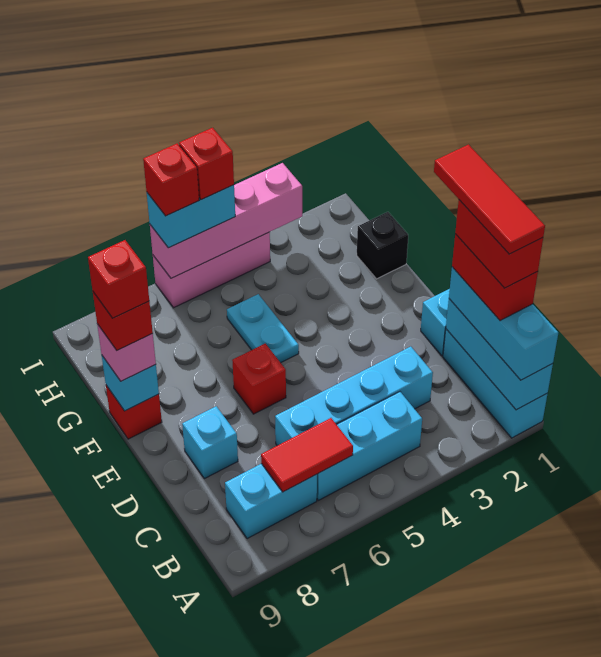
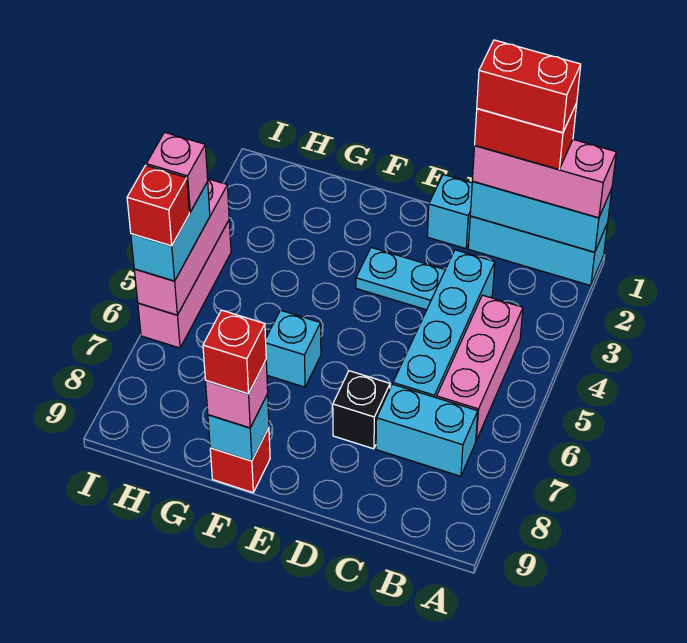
cyan brick A1:C1 level 3 -> pink brick A1:C1 level 3
red tile B1:D1 level 6 -> none
cyan brick B4:B6 level 1 -> pink brick B4:B6 level 1
red tile B6:B7 level 2 -> none
cyan brick B7:B8 level 1 -> cyan brick B7:C7 level 1
cyan brick D8 level 1 -> cyan brick F6 level 1
red brick E6 level 1 -> none
cyan plate F5:G5 level 1 -> cyan plate D3:E3 level 1
red brick F9 level 5 -> none
black brick G1 level 1 -> black brick D7 level 1
pink brick I3:I6 level 2 -> pink brick I4:I6 level 2
red brick I5 level 4 -> pink brick I5 level 4

